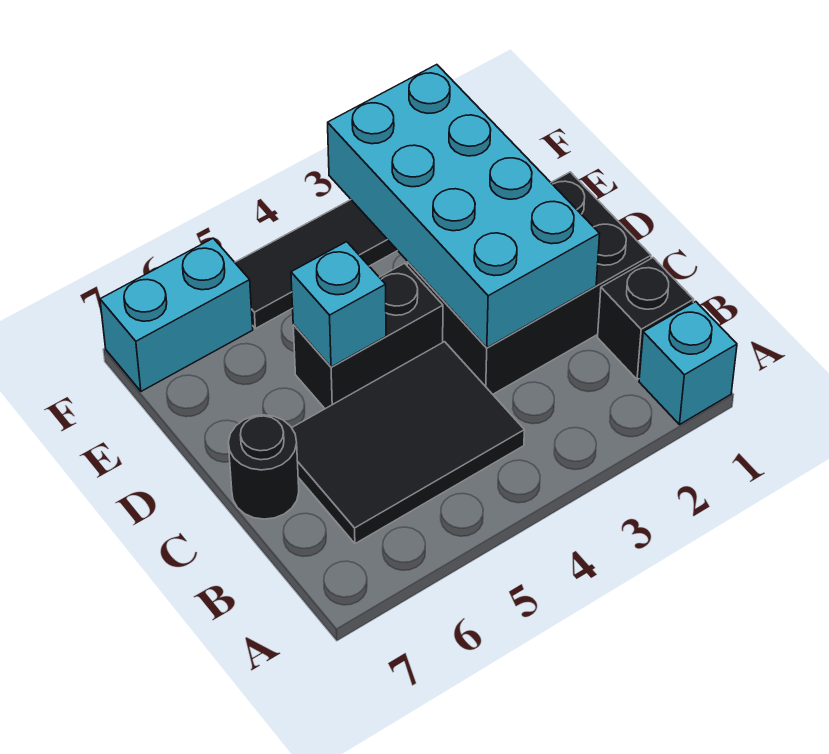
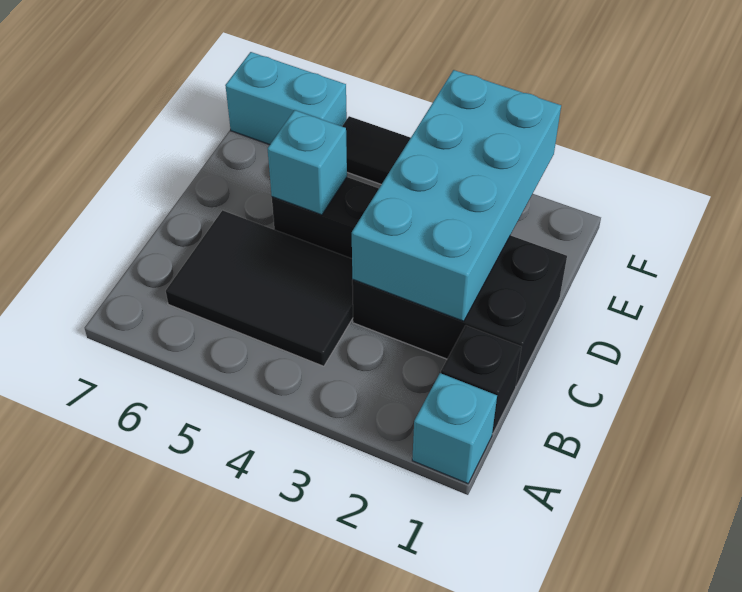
black round brick C7 level 1 -> none

